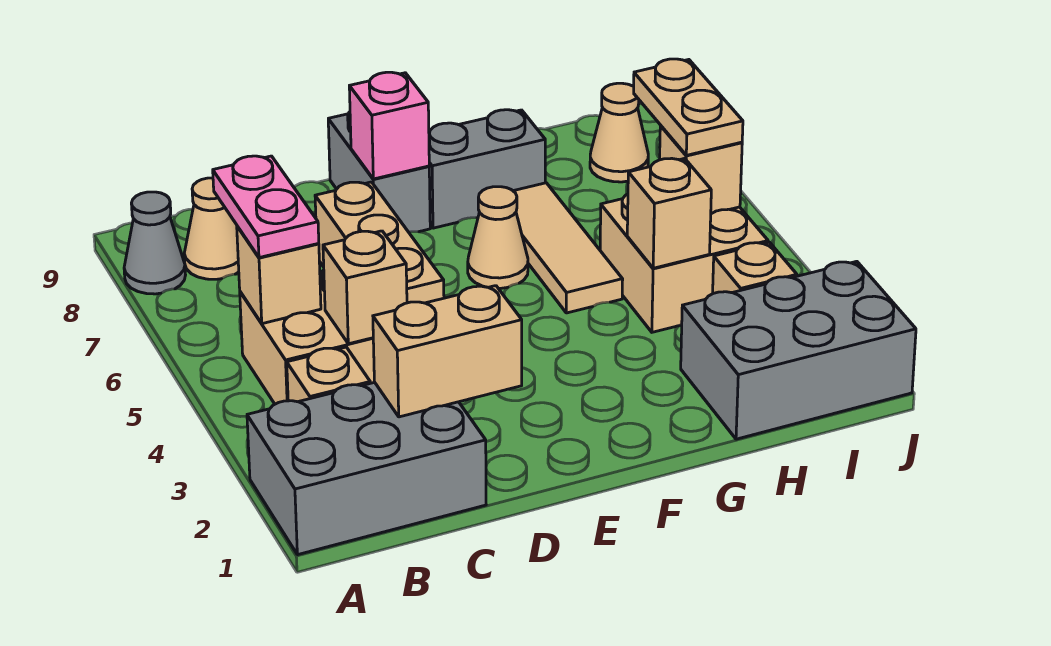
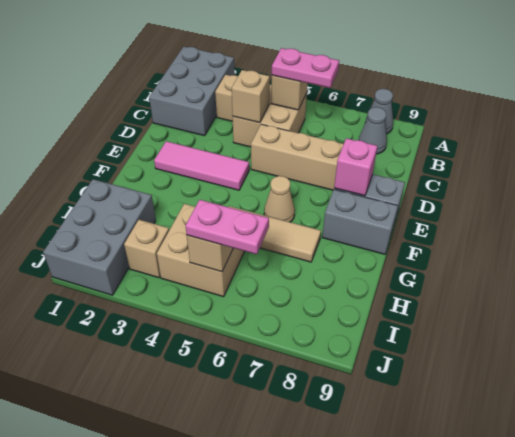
tan cone B8 level 1 -> grey cone B8 level 1
tan brick C2:D2 level 2 -> none
none -> pink tile E2:E4 level 1
grey brick F8:G8 level 1 -> grey brick F8:F9 level 1
tan brick H4 level 2 -> none
tan plate I5:I6 level 3 -> pink plate I5:I6 level 3
tan cone I8 level 1 -> none

